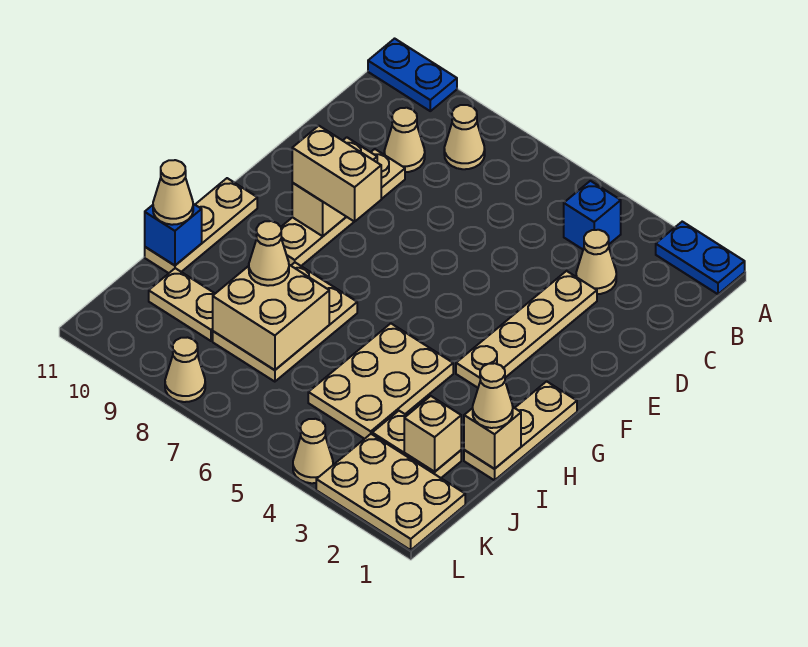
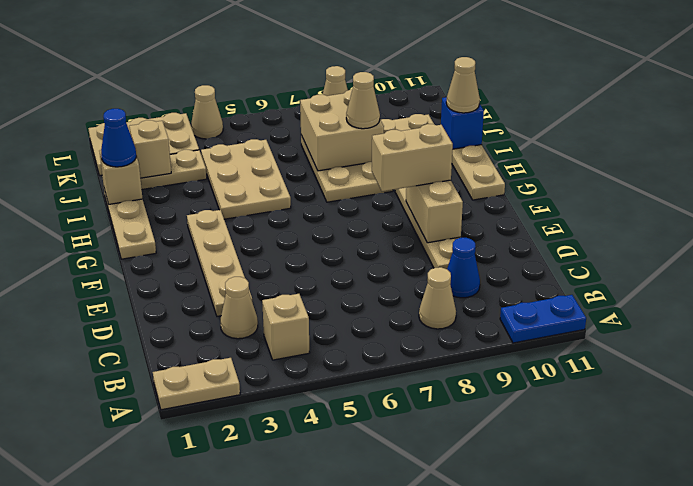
blue plate A1:A2 level 1 -> tan plate A1:A2 level 1
blue brick B4 level 1 -> tan brick B4 level 1
tan cone C9 level 1 -> blue cone C9 level 1
tan cone I1 level 3 -> blue cone I1 level 3

